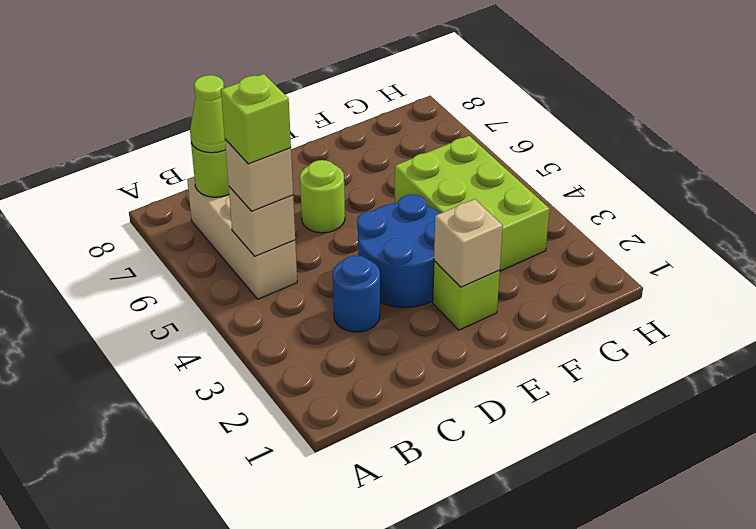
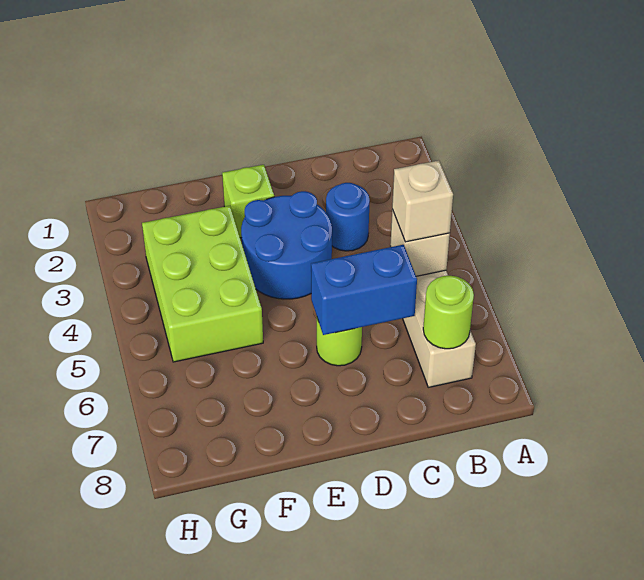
lime brick B5 level 4 -> none
lime cone B7 level 3 -> none
none -> blue brick C6:D6 level 2
tan brick E2 level 2 -> none

